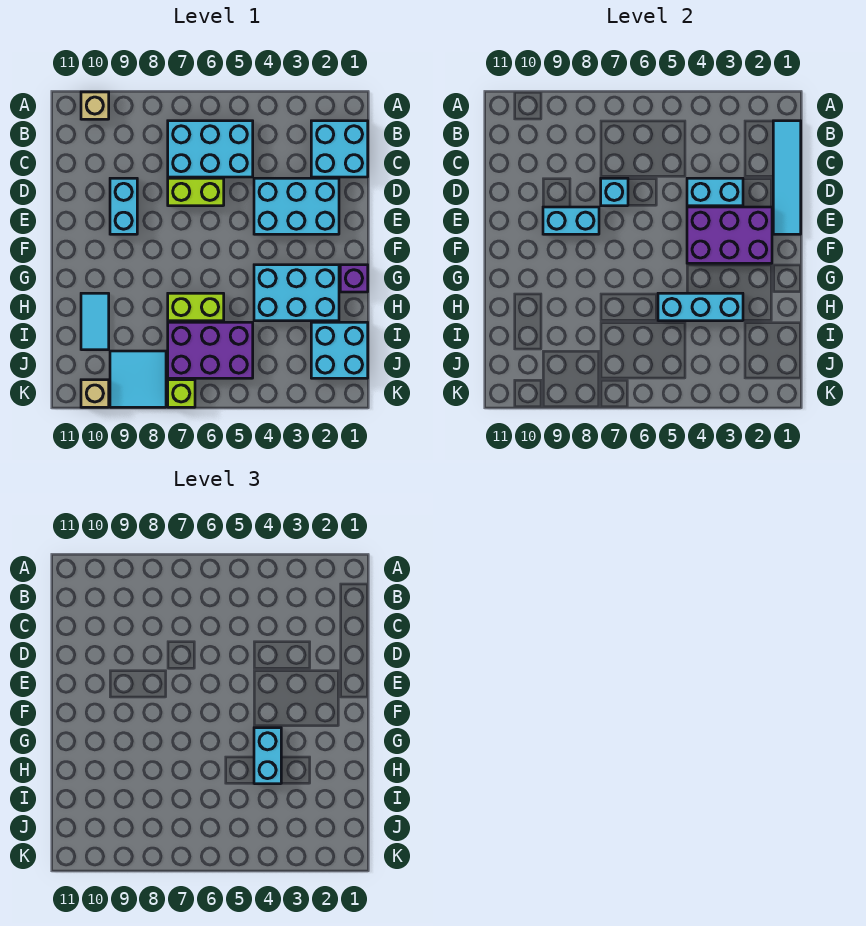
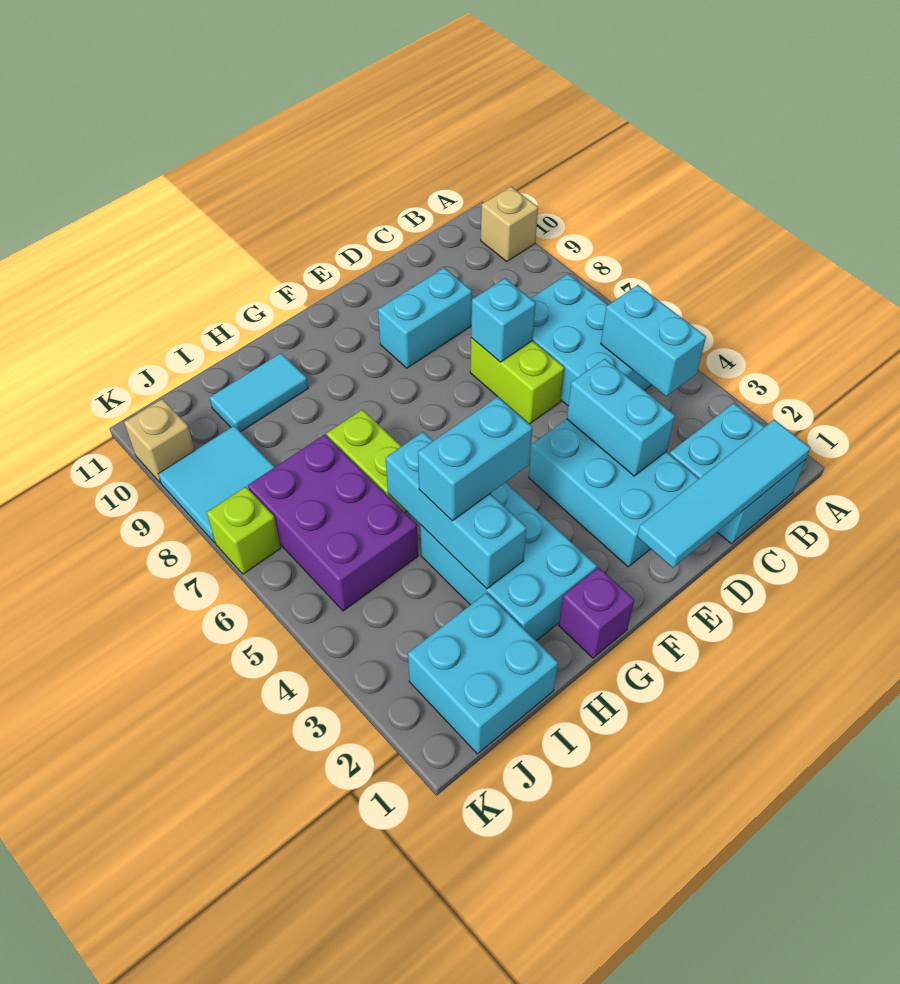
purple brick E2:F4 level 2 -> none
cyan brick E8:E9 level 2 -> cyan brick B4:B5 level 2

